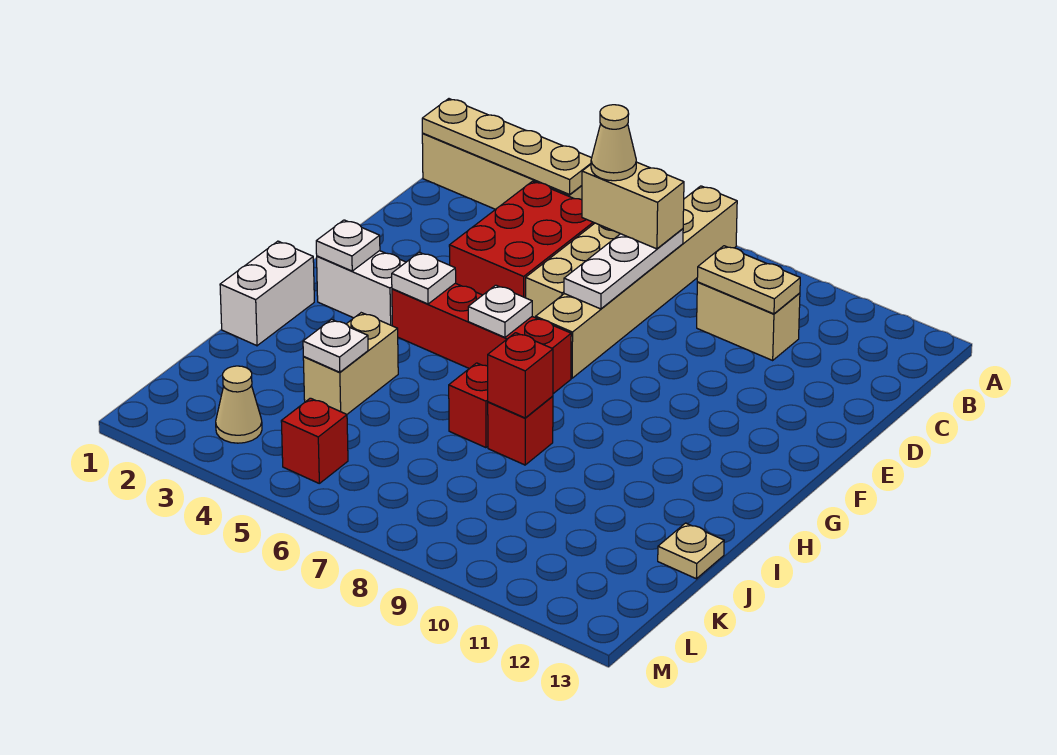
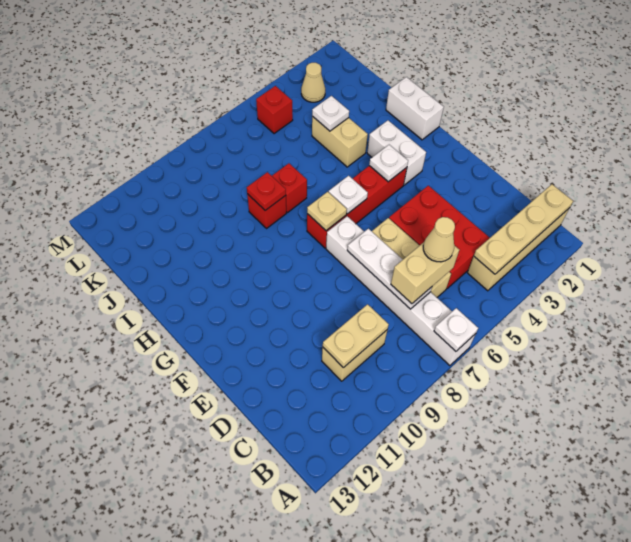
tan brick A7:F7 level 1 -> white brick A7:F7 level 1
white brick G2:G3 level 1 -> white brick G3:H3 level 1
white plate G2 level 2 -> white plate A7 level 2
red brick I8 level 2 -> red plate I8 level 2
tan plate J13 level 1 -> tan plate G7 level 2

